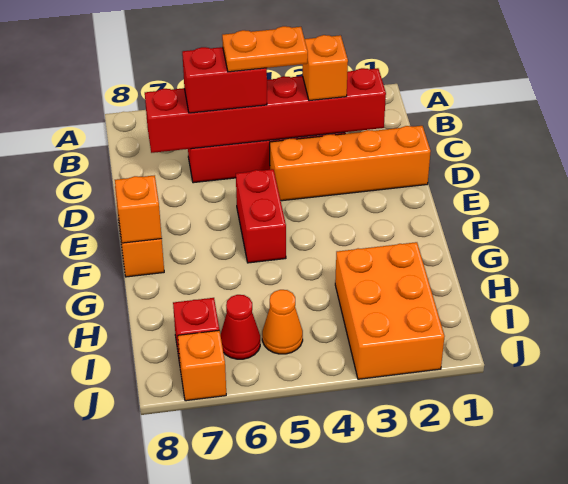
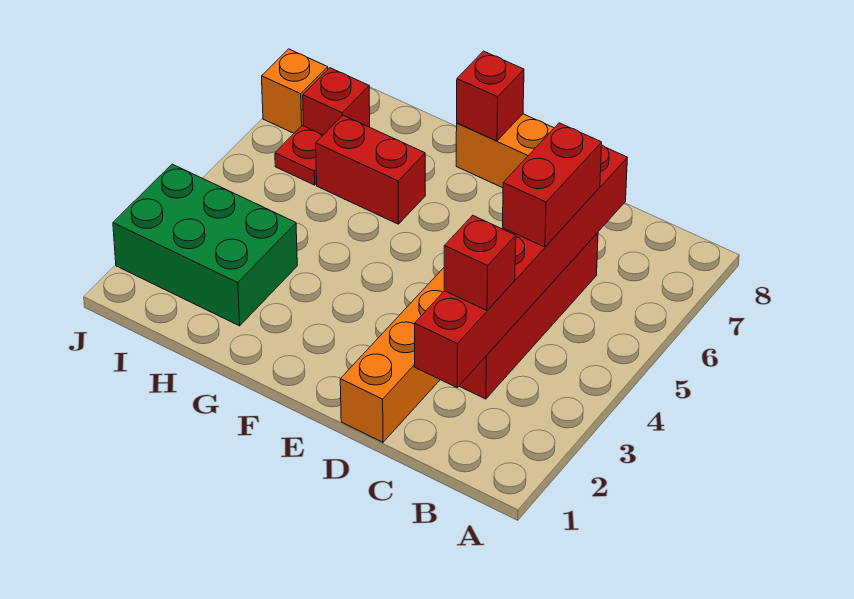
orange brick C3 level 3 -> red brick C3 level 3
orange plate C4:C5 level 4 -> none
red brick E5:F5 level 1 -> red brick G6:H6 level 1
orange brick F8 level 2 -> red brick F8 level 2
orange brick H2:J3 level 1 -> green brick H2:J3 level 1
orange cone I5 level 1 -> none
red cone I6 level 1 -> red plate I6 level 1

